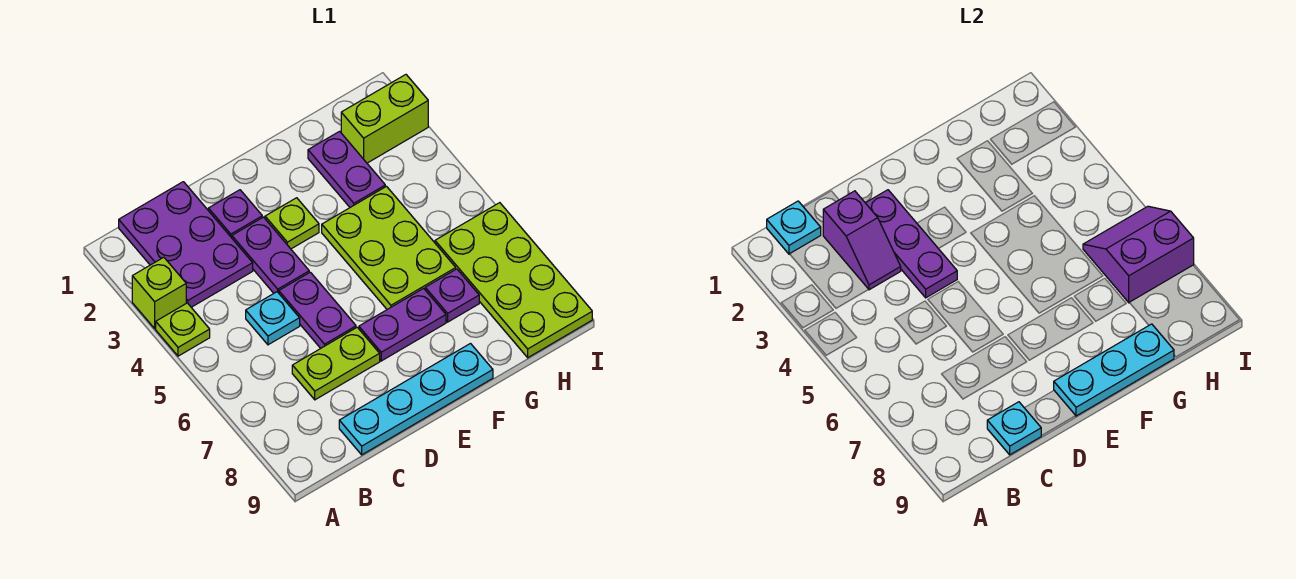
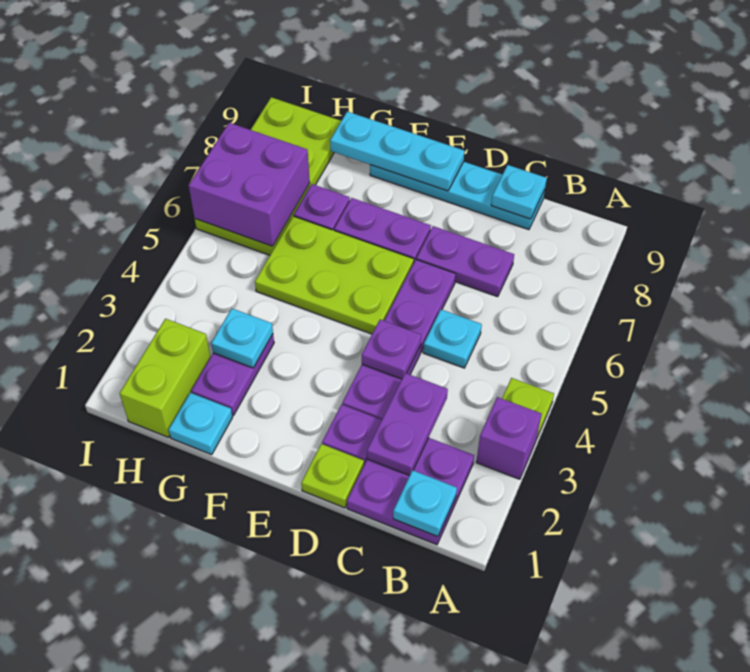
lime brick A3 level 1 -> purple brick A3 level 1
purple plate B1:C3 level 1 -> purple plate B1:C2 level 1
purple slope C2:C3 level 2 top 2 -> purple plate C2:C3 level 2
lime plate C7:D7 level 1 -> purple plate C7:D7 level 1
purple plate D2:D4 level 2 -> purple plate D4 level 2
lime plate E3 level 1 -> lime plate D1 level 1
lime plate F4:G6 level 1 -> lime plate E5:G6 level 1
none -> cyan plate G1 level 1
none -> cyan plate G3 level 2
lime brick H2:I2 level 1 -> lime brick H1:H2 level 1
purple slope H6:I7 level 2 top 7 -> purple brick H6:I7 level 2

